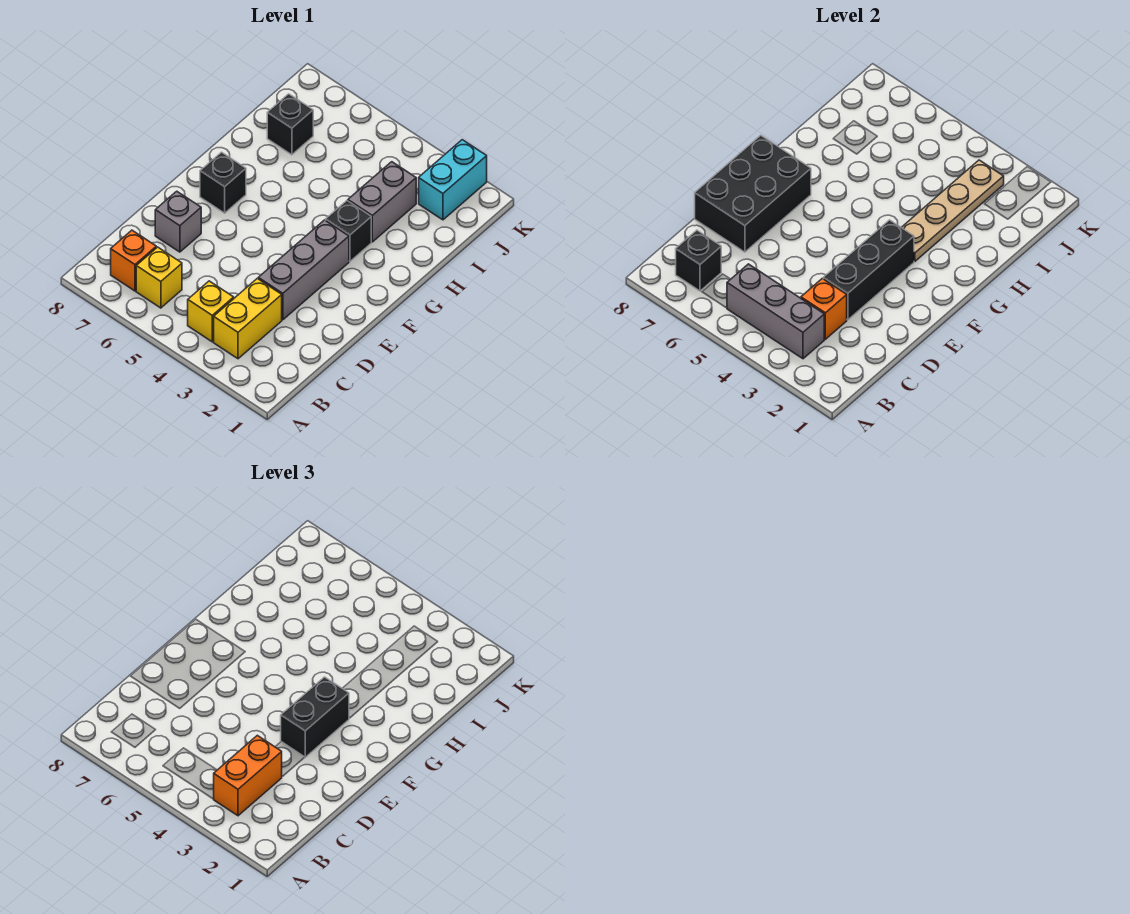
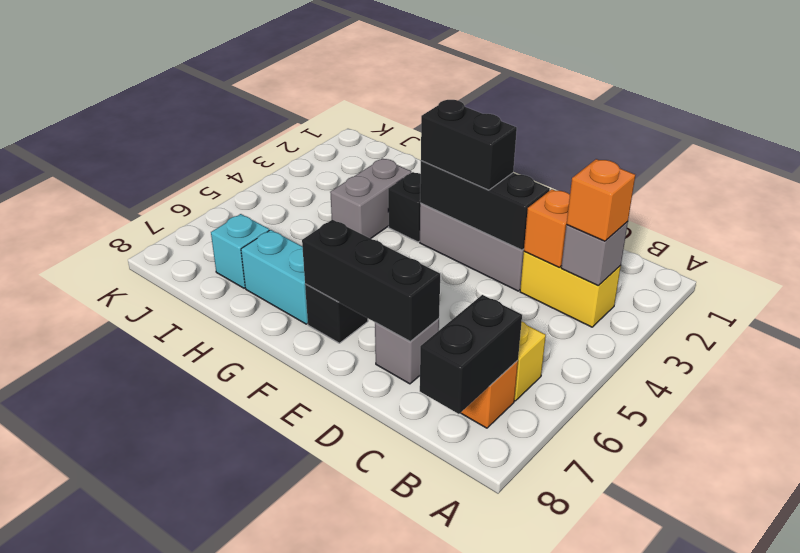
grey brick B3:B5 level 2 -> grey brick B3 level 2
orange brick B3:C3 level 3 -> orange brick B3 level 3
yellow brick B4 level 1 -> none
black brick B7 level 2 -> black brick B7:B8 level 2
black brick D7:F8 level 2 -> black brick D7:F7 level 2
tan plate G3:J3 level 2 -> none
grey brick H3:I3 level 1 -> grey brick H3:H4 level 1
black brick I7 level 1 -> cyan brick I7 level 1
cyan brick J2:K2 level 1 -> cyan brick G7:H7 level 1

